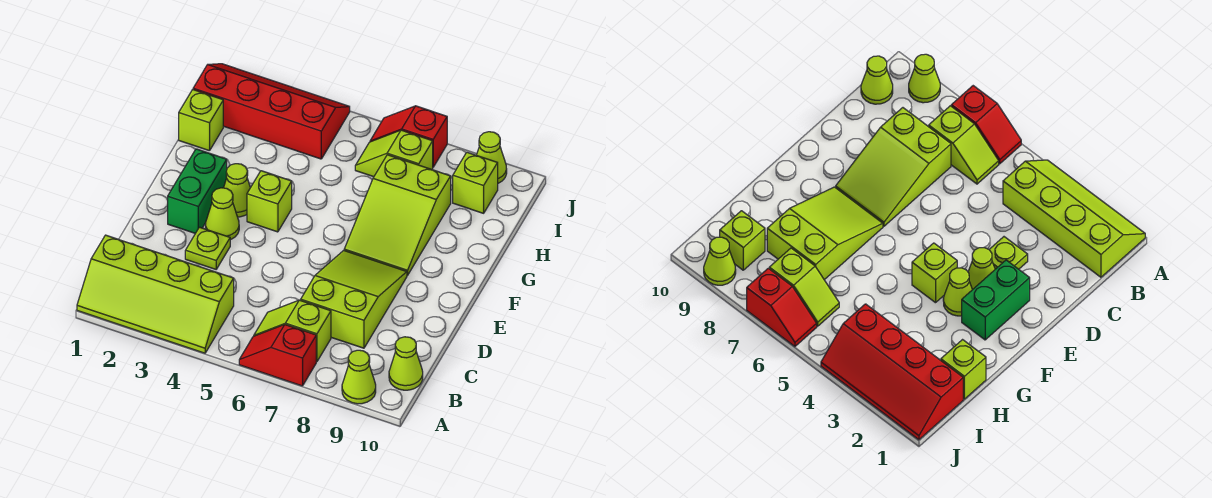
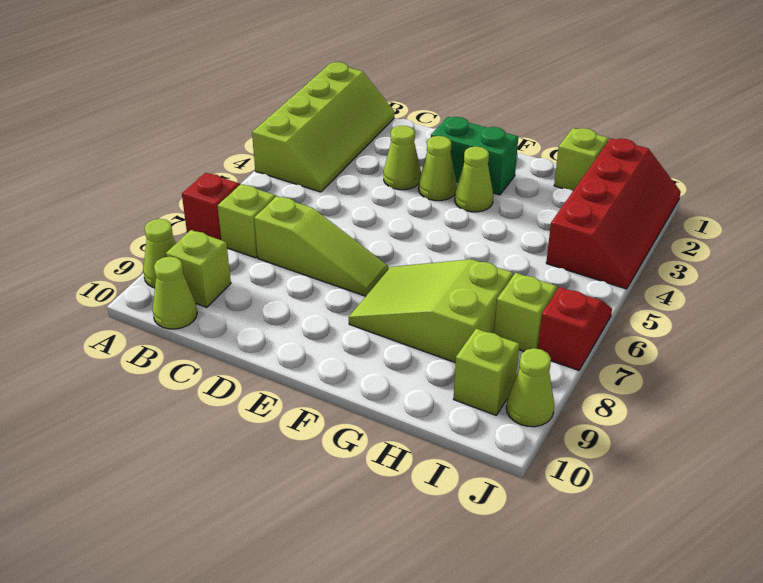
lime slope A1:B4 level 1 top B -> lime slope A1:B4 level 1 top A
lime slope C7:E8 level 1 top C -> lime slope C7:E7 level 1 top C
lime plate D3 level 1 -> lime cone D3 level 1
lime brick F4 level 1 -> lime brick B9 level 1

